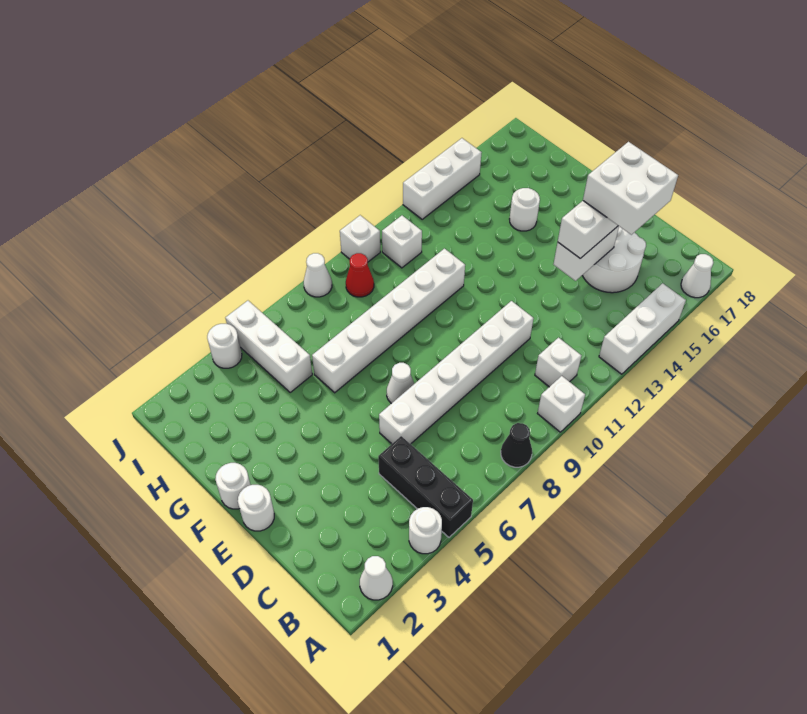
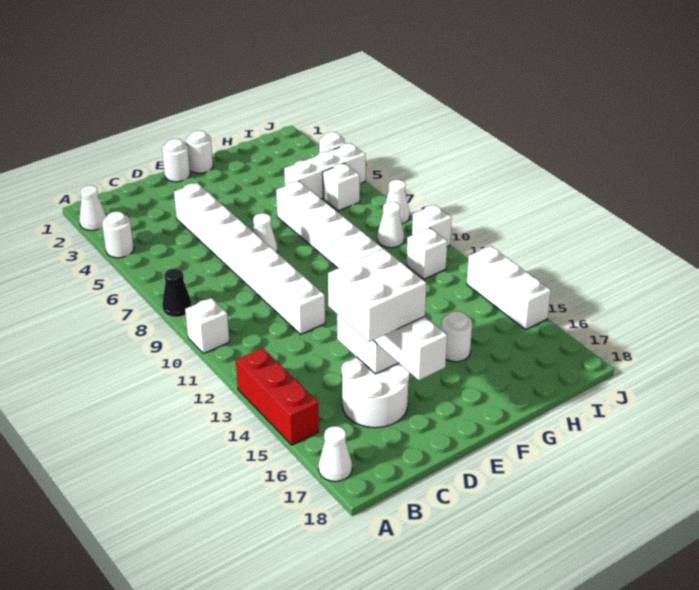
black brick A5:C5 level 1 -> none
white brick A13:A15 level 1 -> red brick A13:A15 level 1
white brick B11 level 1 -> white brick I6 level 1
white brick D6:D11 level 1 -> white brick D4:D11 level 1
red cone I9 level 1 -> white cone I9 level 1

